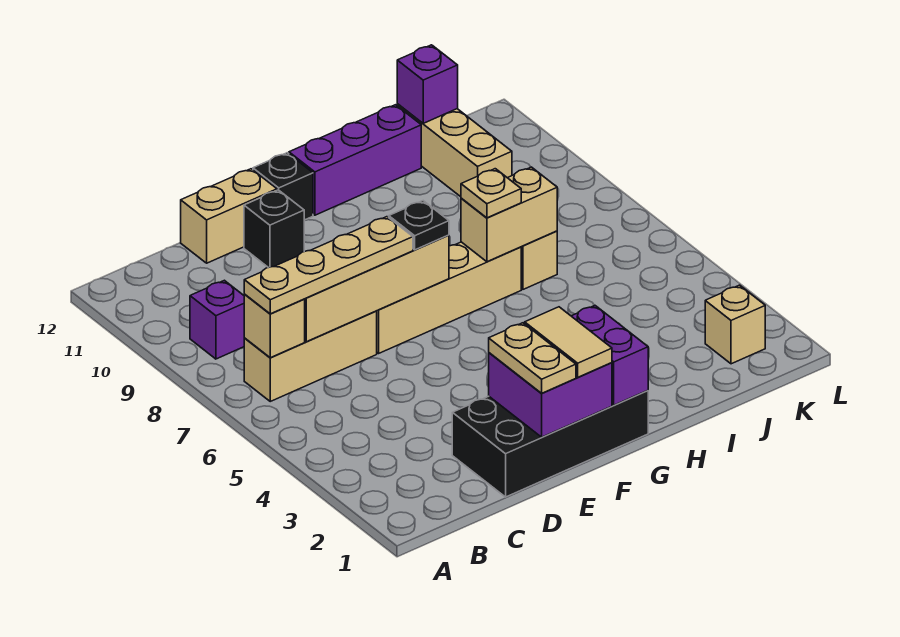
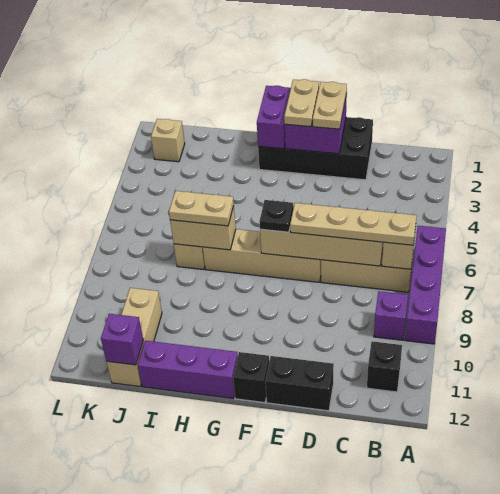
none -> purple brick A6:A9 level 1
tan brick D12:E12 level 1 -> black brick D12:E12 level 1
black brick E11 level 1 -> black brick B11 level 1
tan tile F1:F2 level 3 -> tan plate F1:F2 level 3
tan plate H7 level 3 -> tan plate H7:I7 level 3

